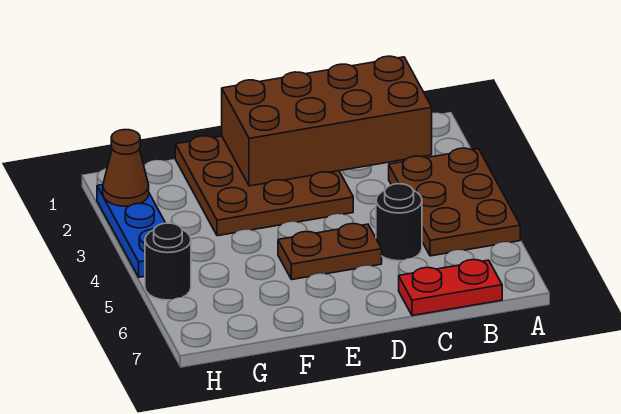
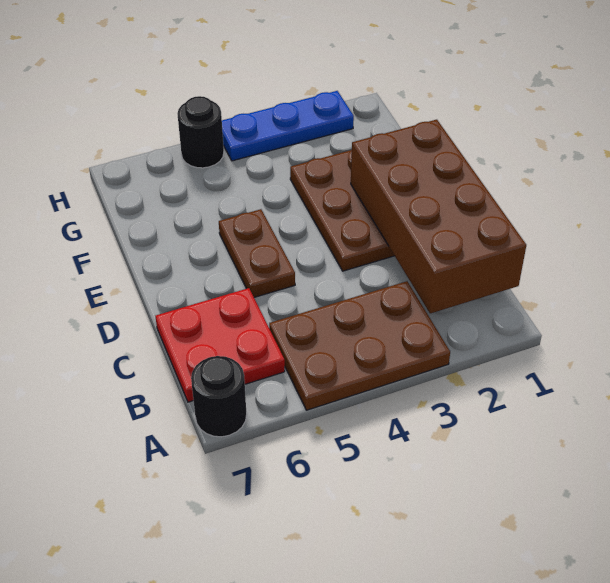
red plate B7:C7 level 1 -> red plate B6:C7 level 1
black round brick C5 level 1 -> black round brick A7 level 1
brown cone H2 level 2 -> none

